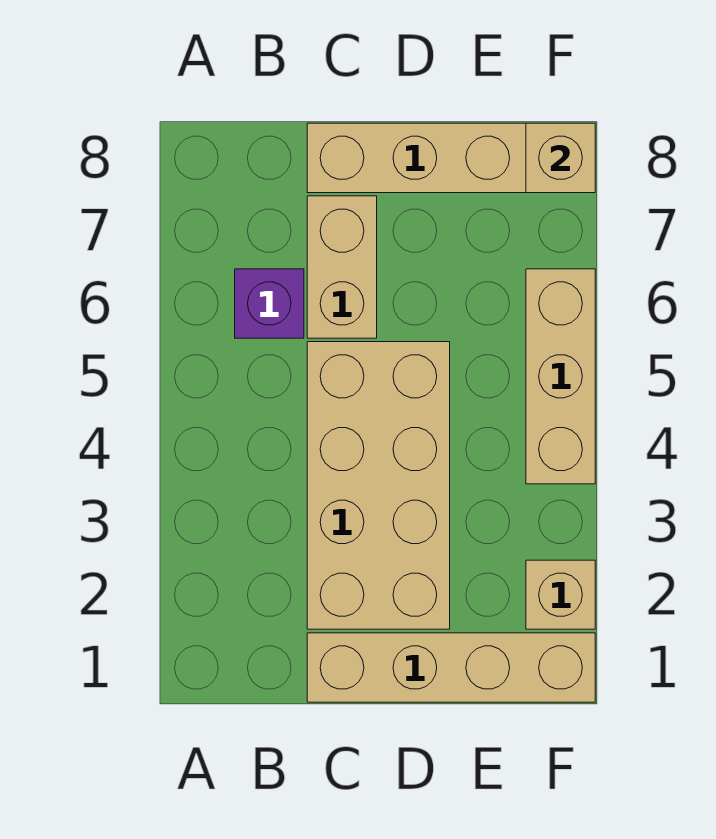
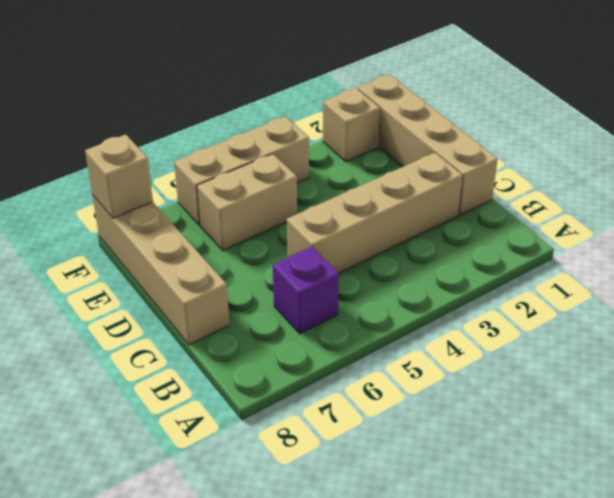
tan brick C2:D5 level 1 -> tan brick C2:C5 level 1
tan brick C6:C7 level 1 -> tan brick E5:E6 level 1

